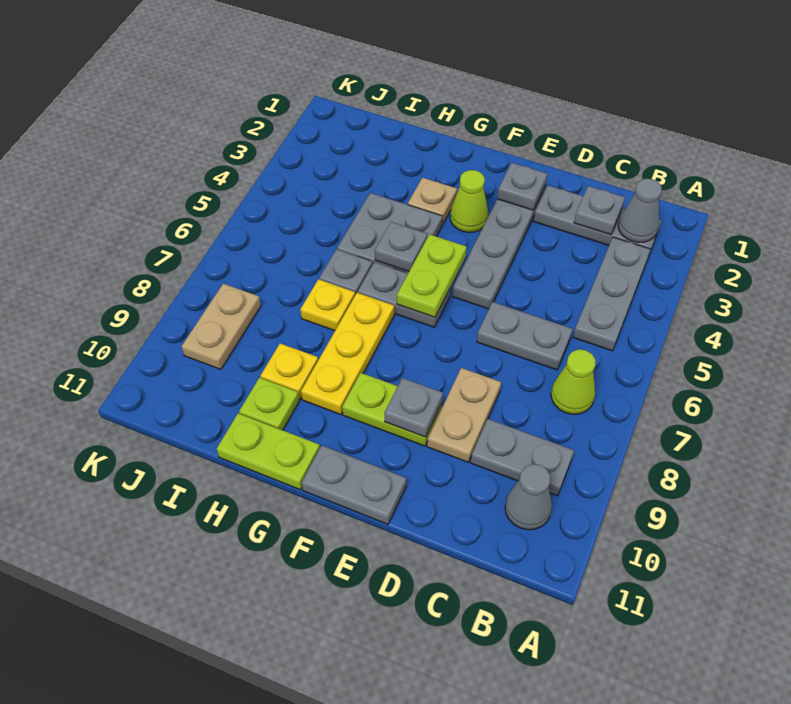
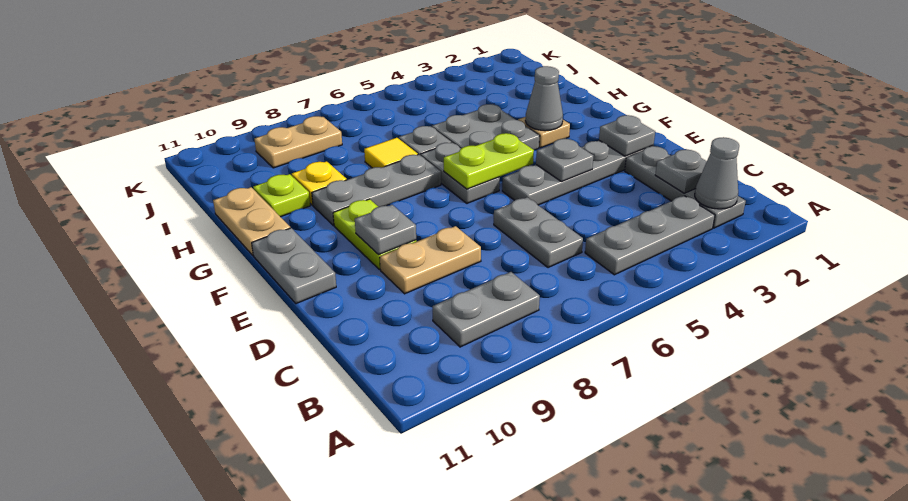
lime cone B7 level 1 -> none
grey plate B9:C9 level 1 -> grey plate B8:B9 level 1
grey cone B10 level 1 -> grey cone G3 level 2
lime cone F3 level 1 -> none
grey plate G5 level 2 -> grey plate E4 level 2
yellow plate G7:G9 level 1 -> grey plate G7:G9 level 1
lime plate G11:H11 level 1 -> tan plate G11:H11 level 1
yellow plate H7 level 1 -> yellow tile H7 level 1

